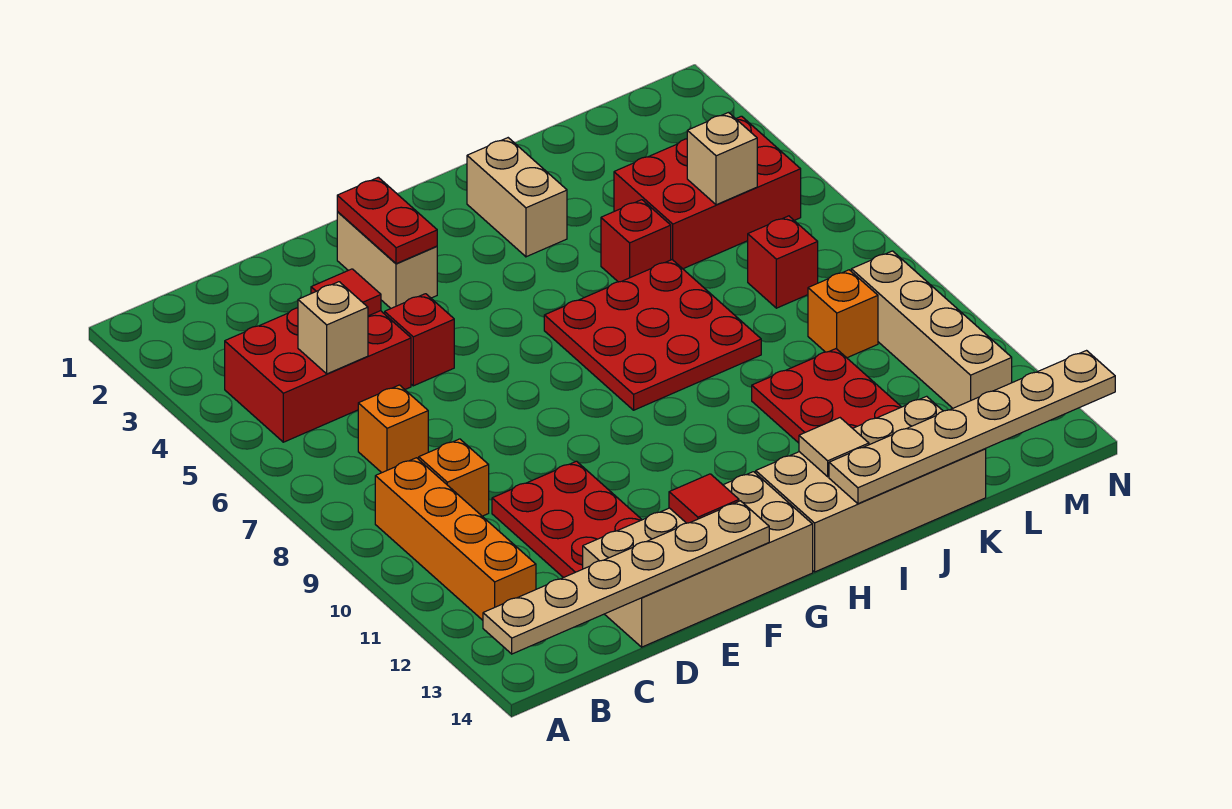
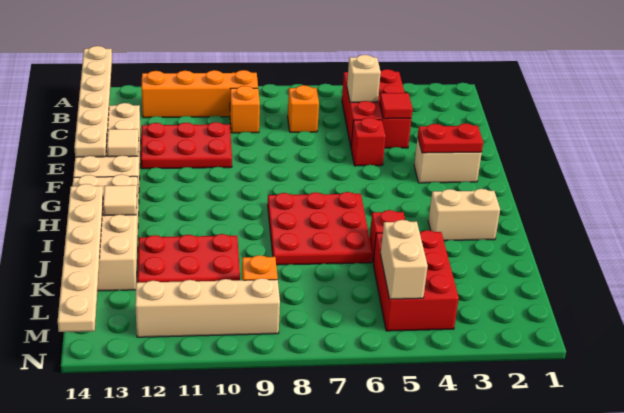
red tile F13 level 2 -> tan tile F13 level 2
tan brick L5 level 2 -> tan brick L5:M5 level 2
red brick L7 level 1 -> none

